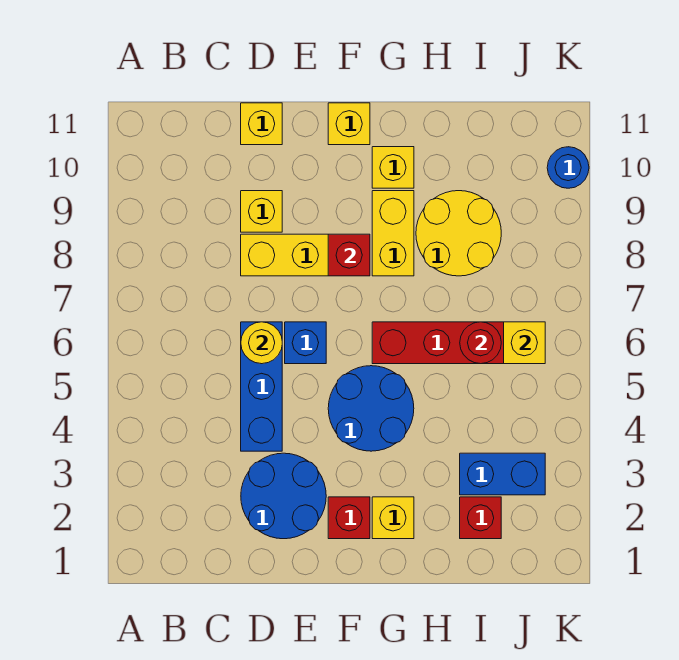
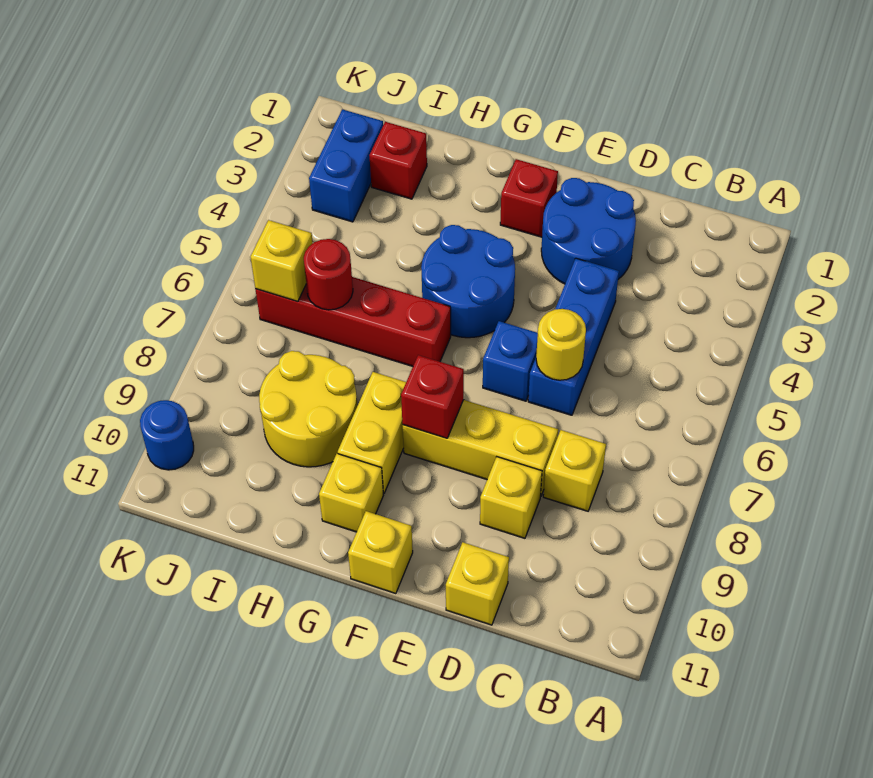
yellow brick G2 level 1 -> yellow brick C8 level 1
blue brick I3:J3 level 1 -> blue brick J2:J3 level 1

